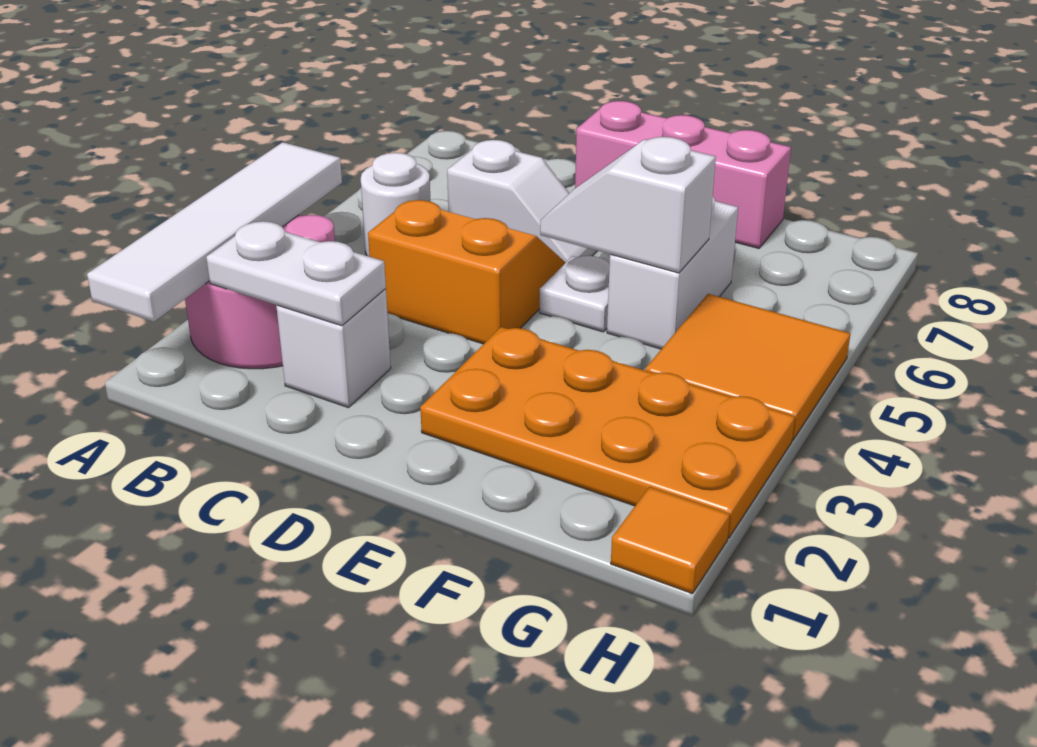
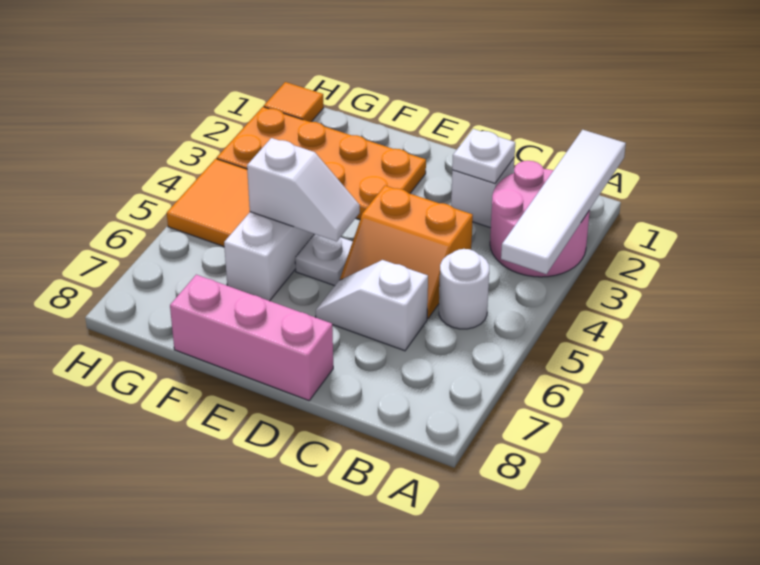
white plate B2:C2 level 2 -> white plate C2 level 2

